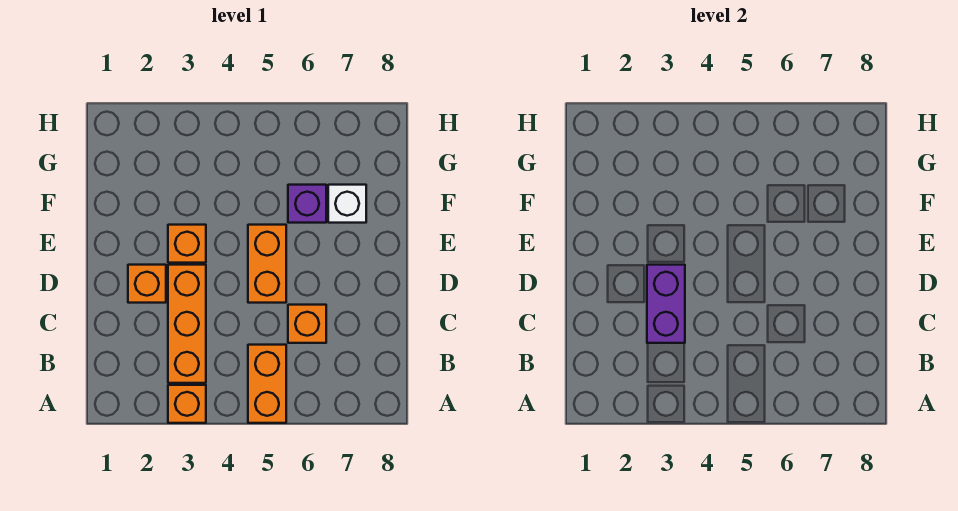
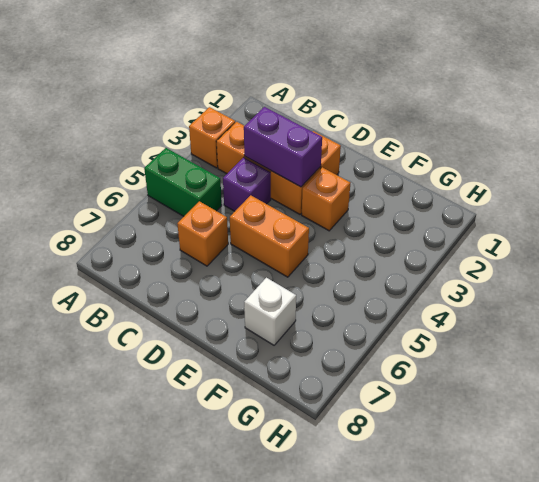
orange brick A5:B5 level 1 -> green brick A5:B5 level 1
purple brick F6 level 1 -> purple brick C4 level 1

